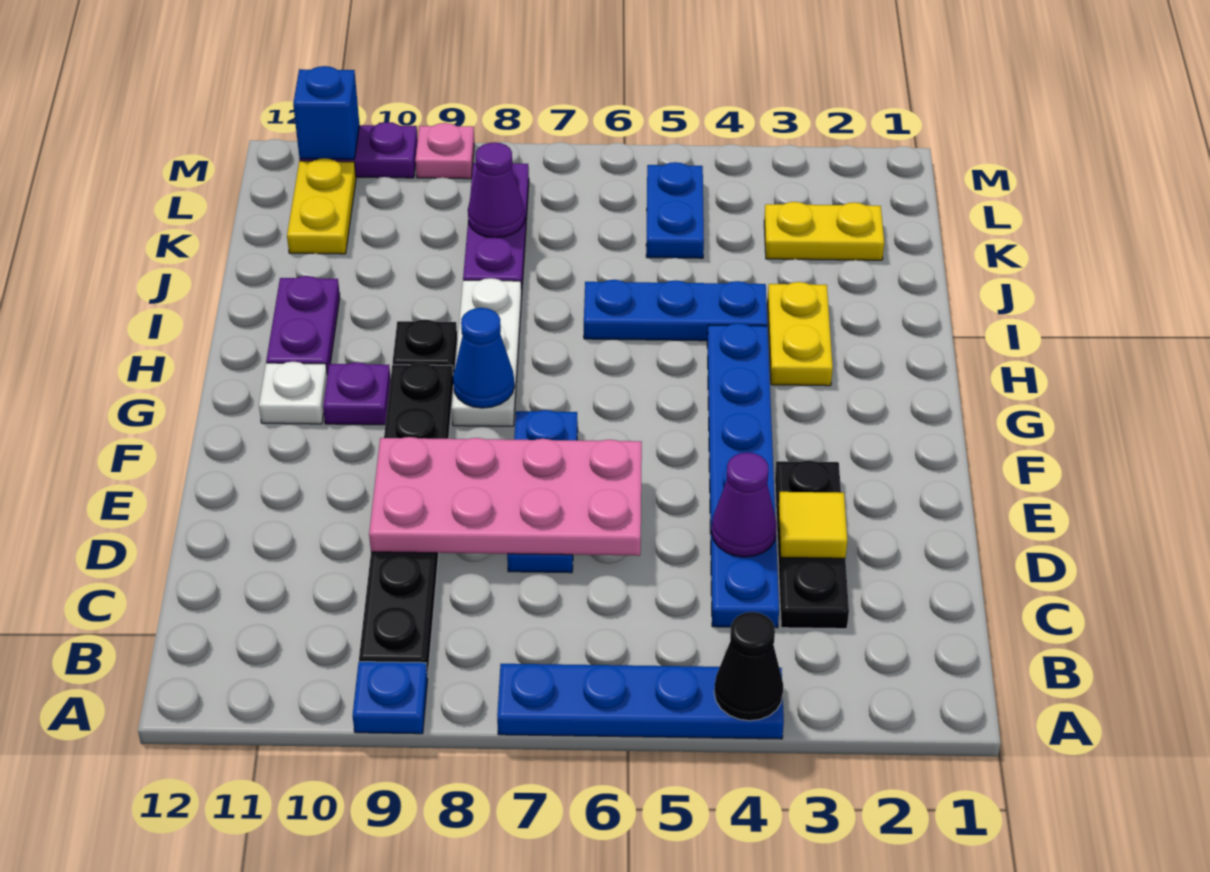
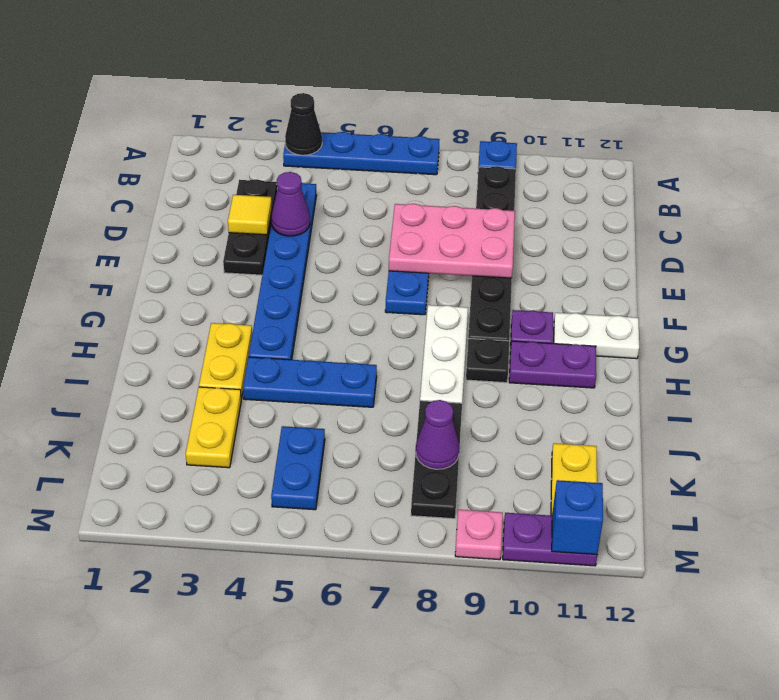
pink plate D6:E9 level 2 -> pink plate D7:E9 level 2
blue cone G8 level 2 -> none
white plate G11 level 1 -> white plate G11:G12 level 1
purple plate H11:I11 level 1 -> purple plate H10:H11 level 1
purple plate J8:L8 level 1 -> black plate J8:L8 level 1
yellow plate K2:K3 level 1 -> yellow plate J3:K3 level 1

